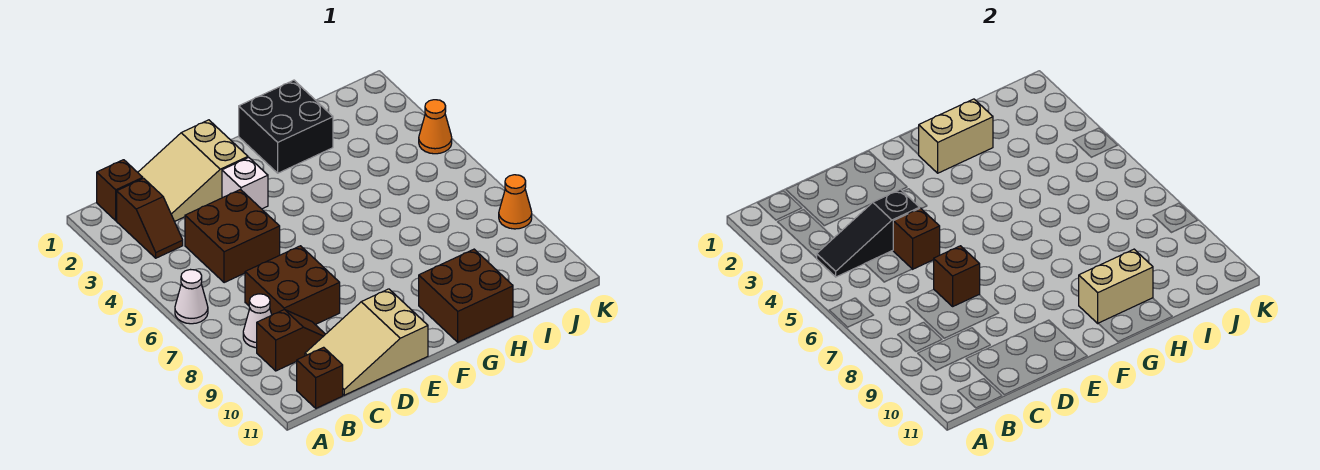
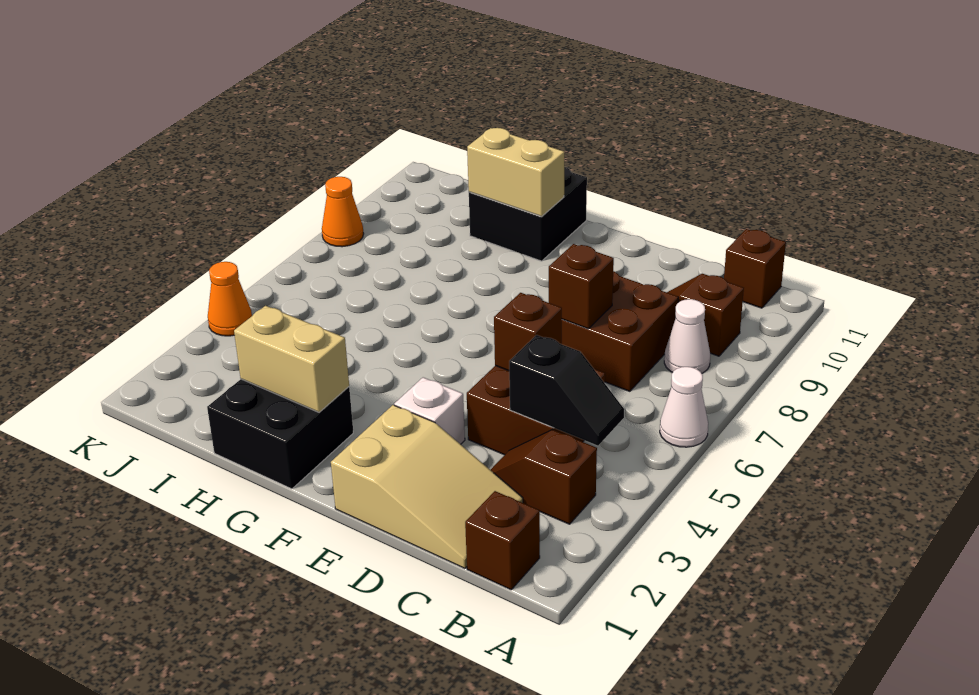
brown slope B2:B3 level 1 top 2 -> brown slope B3:C3 level 1 top B
black slope B4:D4 level 2 top D -> black slope B4:C4 level 2 top C
tan slope C10:E11 level 1 top E -> none
brown brick G10:H11 level 1 -> black brick G10:H11 level 1

